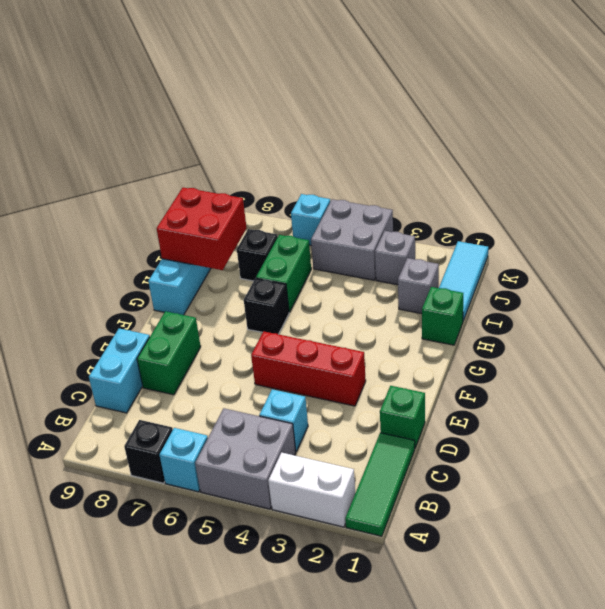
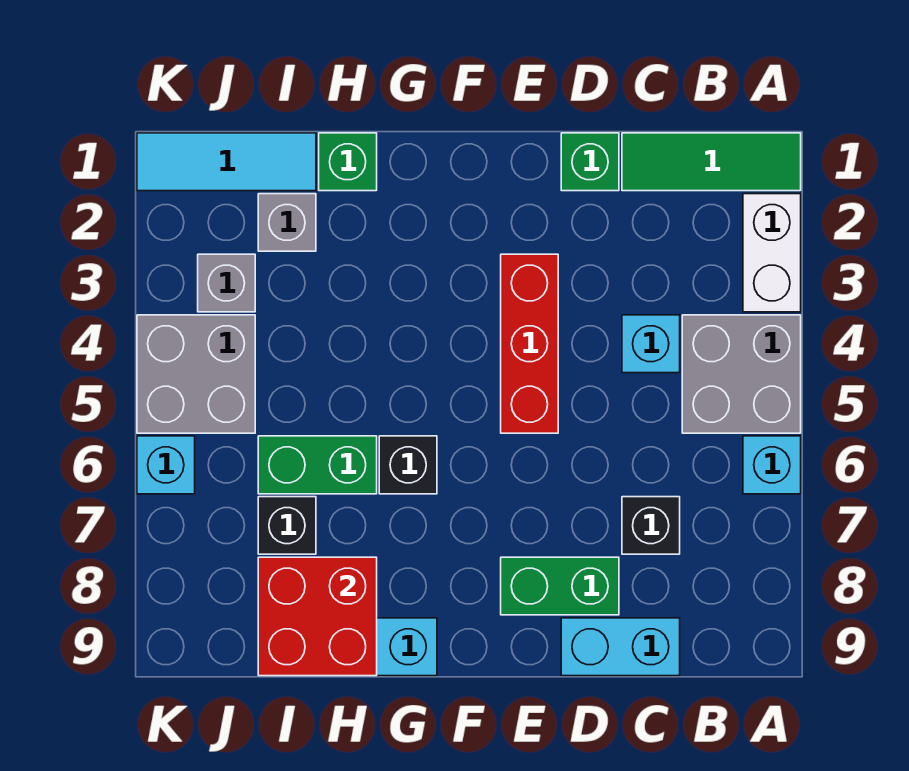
black brick A7 level 1 -> black brick C7 level 1

